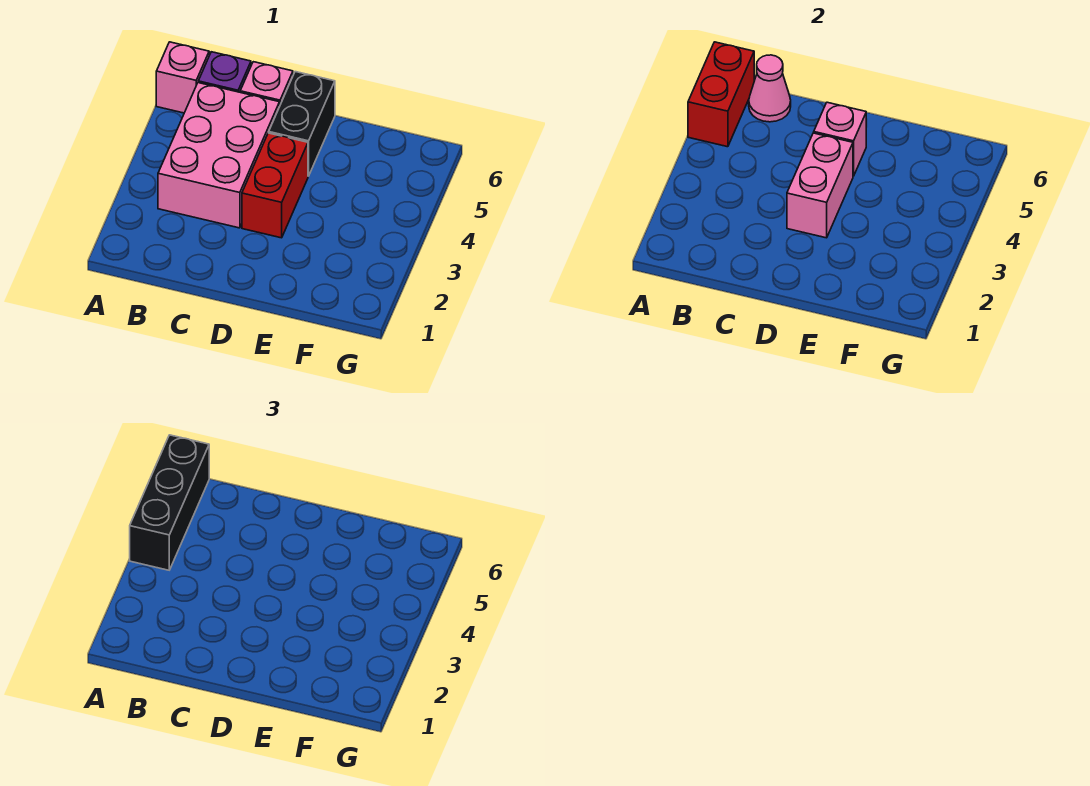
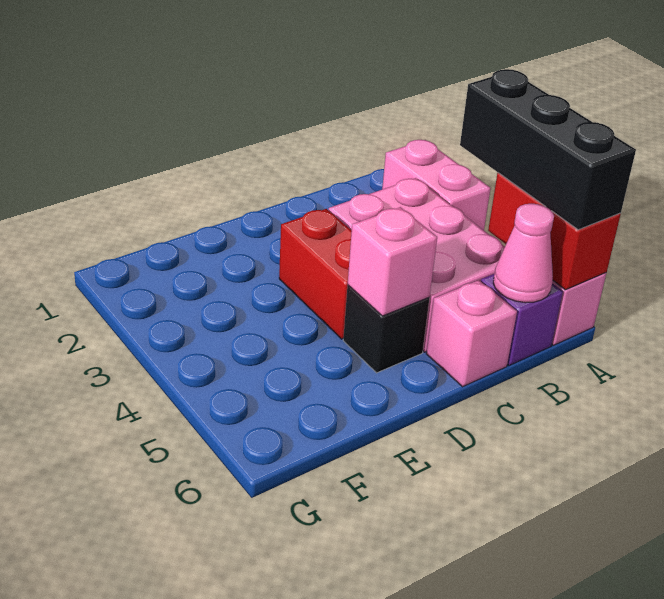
pink brick D3:D4 level 2 -> pink brick A2:A3 level 1
black brick D5:D6 level 1 -> black brick D5 level 1

